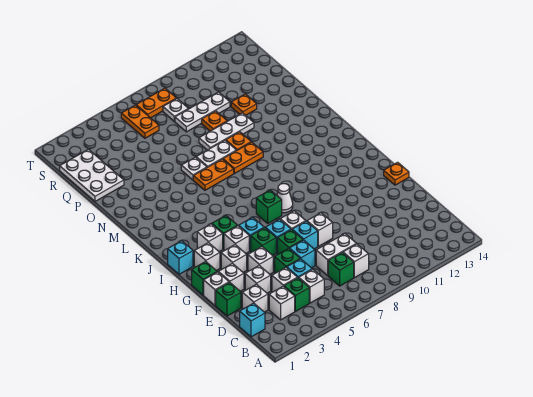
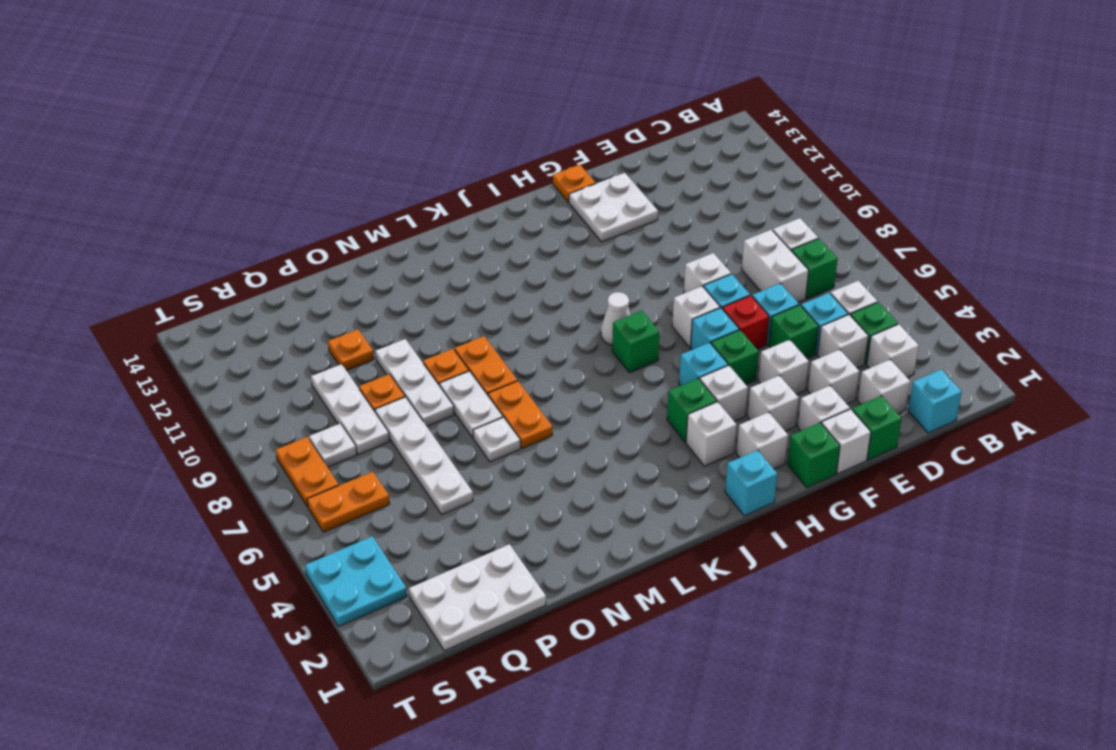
green brick F6 level 1 -> red brick F6 level 1
none -> white plate F12:G13 level 1
none -> white plate P5:P8 level 1
none -> cyan plate S3:T4 level 1

